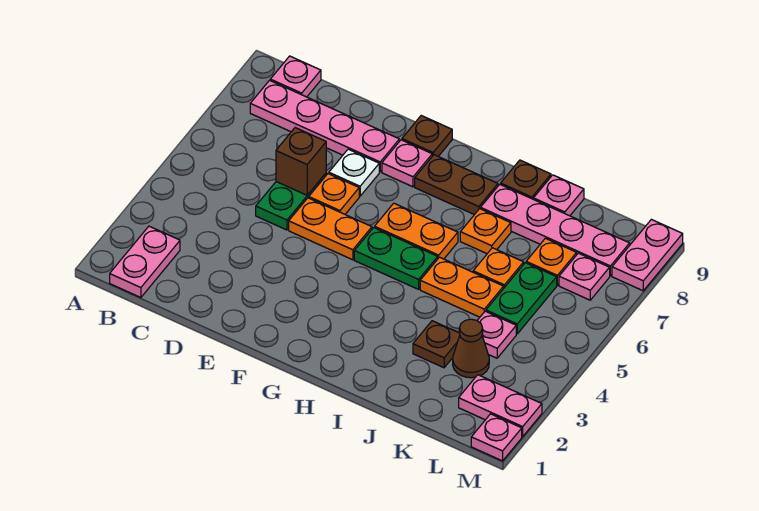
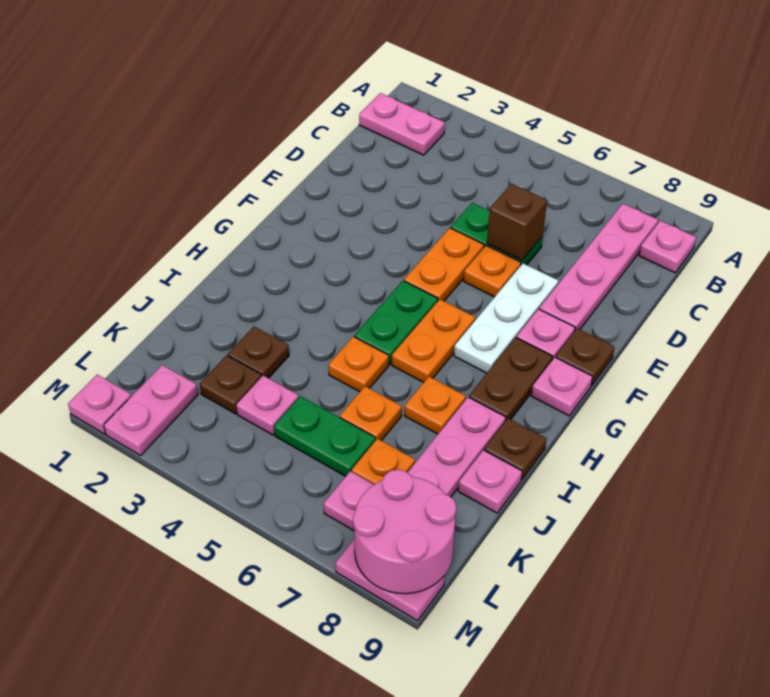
white plate E7 level 1 -> white plate E7:G7 level 1
none -> pink plate G9 level 1
orange plate I5:J5 level 1 -> orange plate I5 level 1
brown cone K3 level 1 -> brown plate K3 level 1
none -> pink round brick L8:M9 level 2

